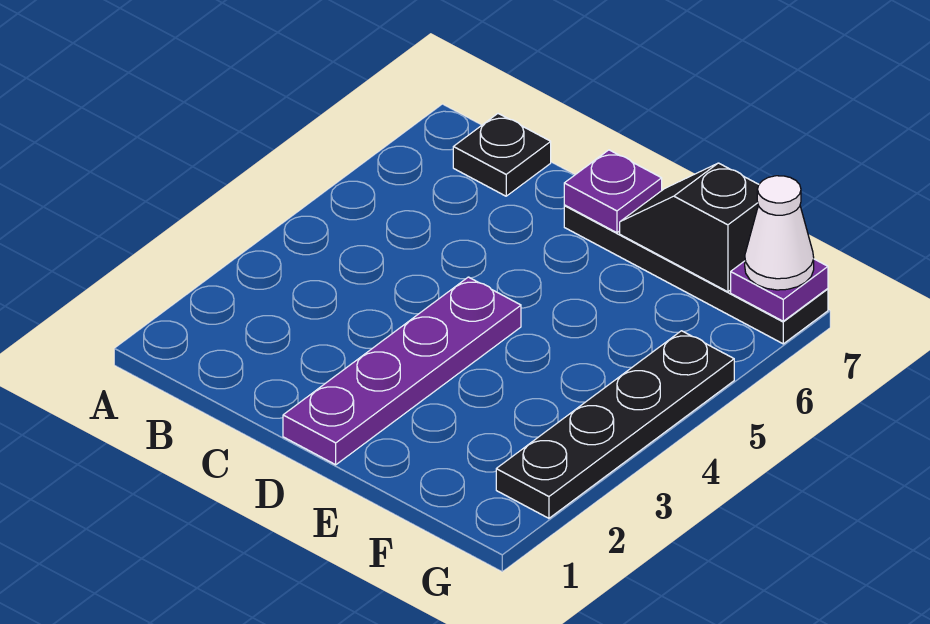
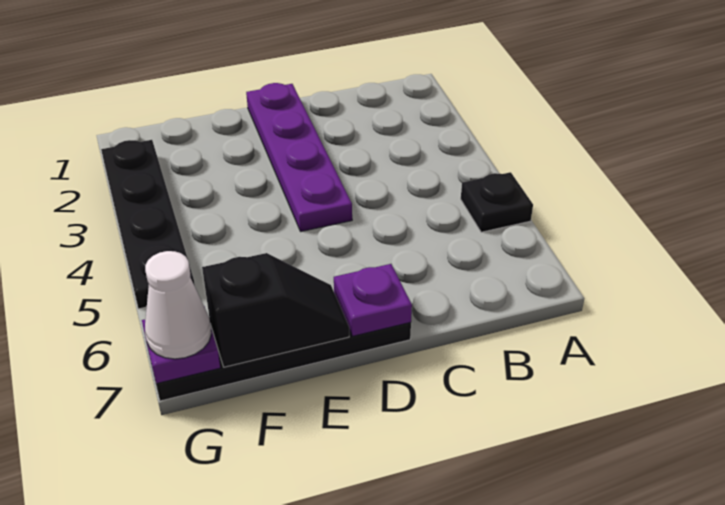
black plate B7 level 1 -> black plate A5 level 1

